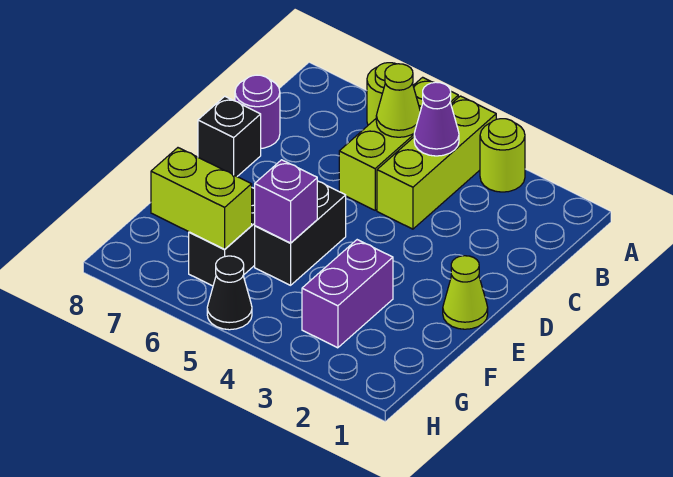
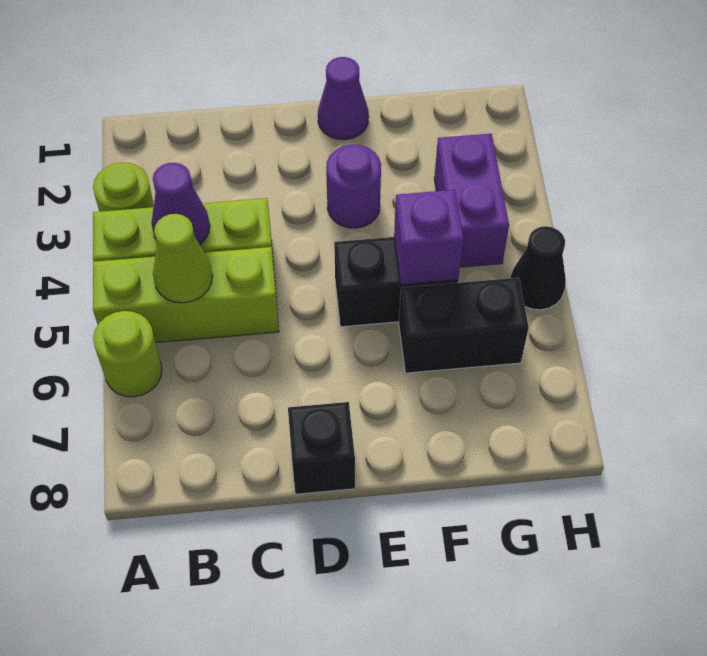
purple round brick C8 level 1 -> purple round brick E3 level 1
lime cone E1 level 1 -> purple cone E1 level 1
purple brick F3:G3 level 1 -> purple brick G3:G4 level 1
lime brick G6:G7 level 2 -> none

